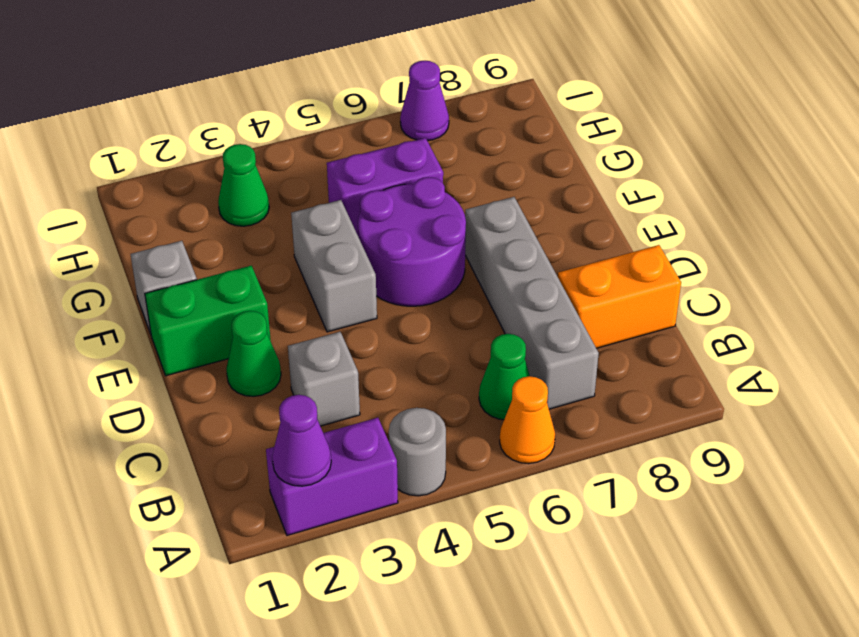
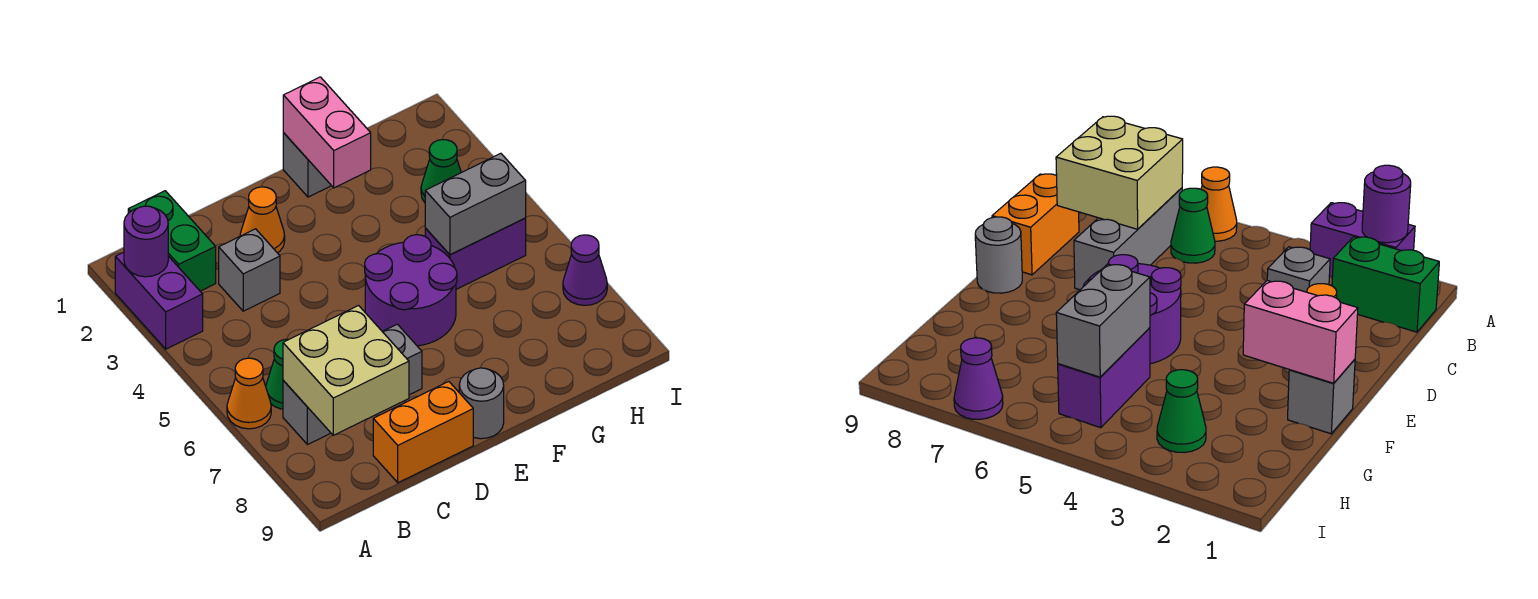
purple cone A2 level 2 -> purple round brick A2 level 2
grey round brick A4 level 1 -> grey round brick E9 level 1
grey brick B7:E7 level 1 -> grey brick B7:D7 level 1
none -> tan brick B7:C8 level 2
orange brick C8:C9 level 1 -> orange brick C9:D9 level 1
green cone D2 level 1 -> orange cone D2 level 1
green brick E1:E2 level 1 -> green brick B1:B2 level 1
grey brick E4:F4 level 1 -> grey brick G5:H5 level 2
none -> pink brick F1:F2 level 2
purple brick G5:G6 level 1 -> purple brick G5:H5 level 1

